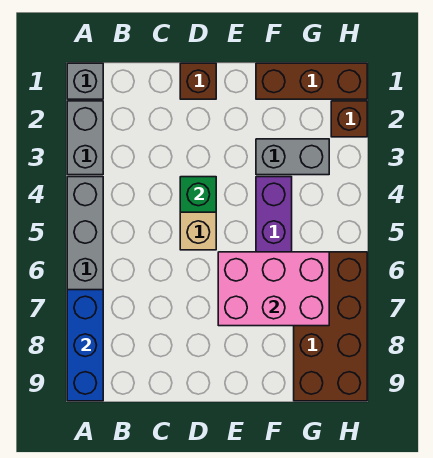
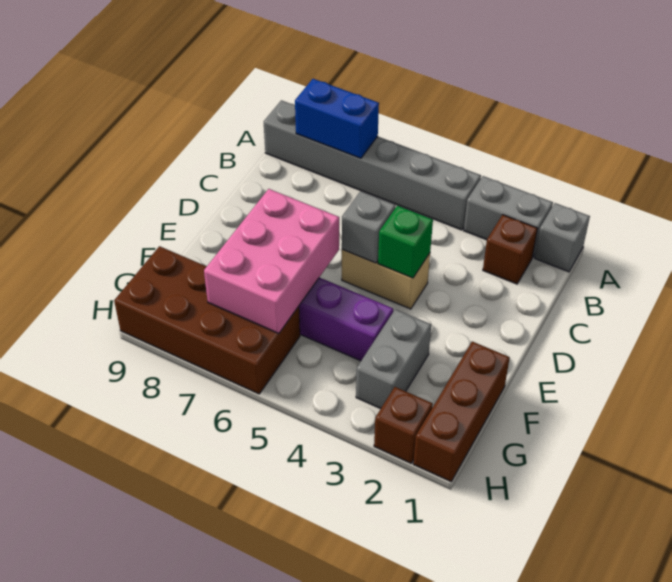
blue brick A7:A9 level 2 -> blue brick A7:A8 level 2
brown brick D1 level 1 -> brown brick B2 level 1
none -> grey brick D5 level 2

